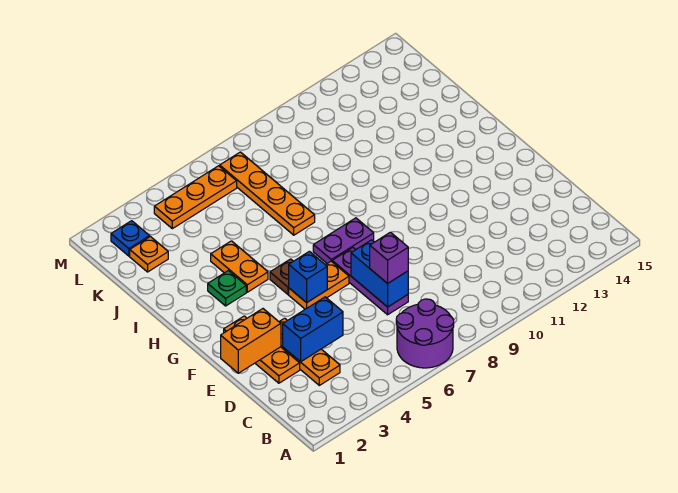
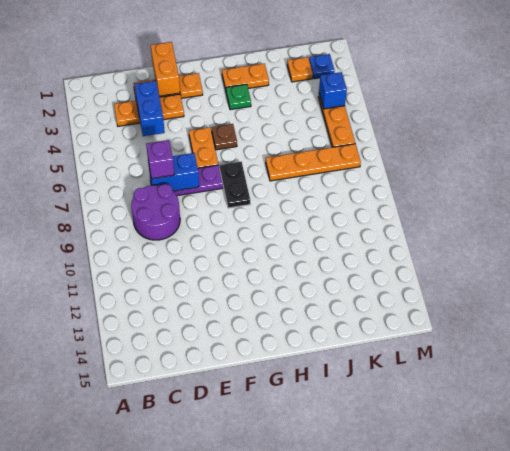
purple round brick A6:B7 level 1 -> purple round brick C8:D9 level 1
blue brick F5 level 2 -> blue brick L4 level 2
purple plate G7:G8 level 1 -> black plate G7:G8 level 1
orange plate H4:I4 level 1 -> orange plate H2:I2 level 1

